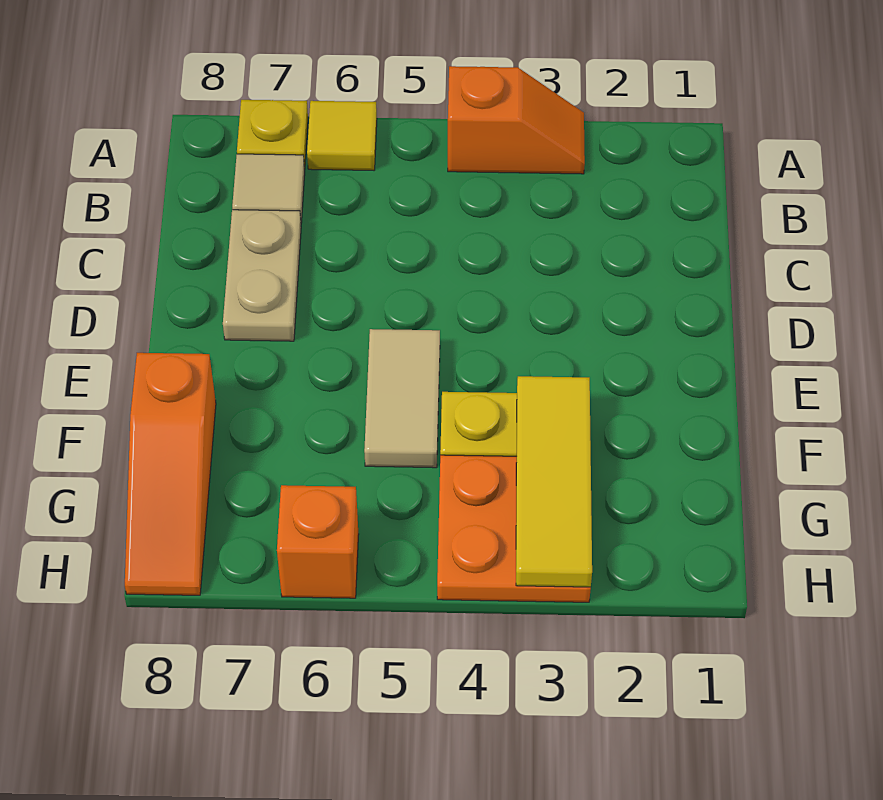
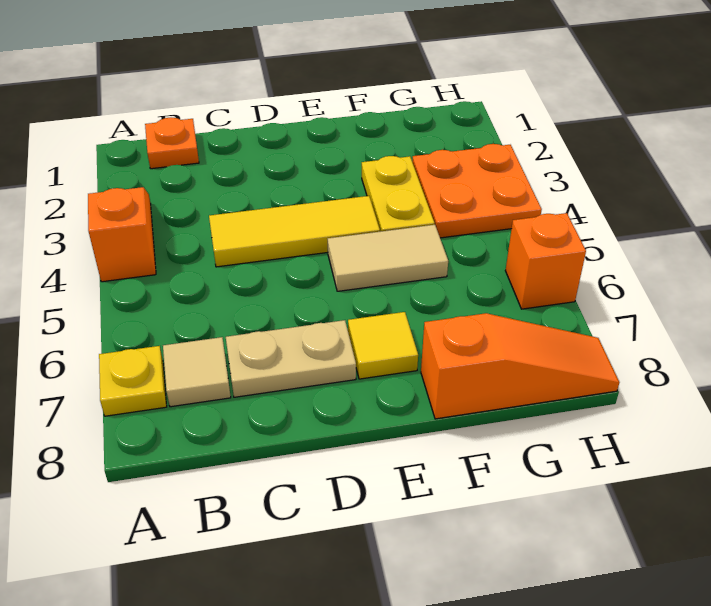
yellow tile A6 level 1 -> yellow tile E7 level 1
none -> orange plate B1 level 1
yellow tile F3:H3 level 2 -> yellow tile C4:E4 level 1

